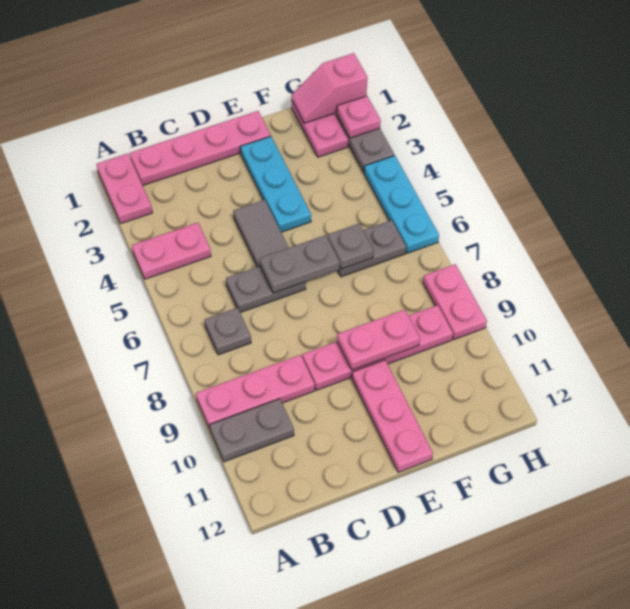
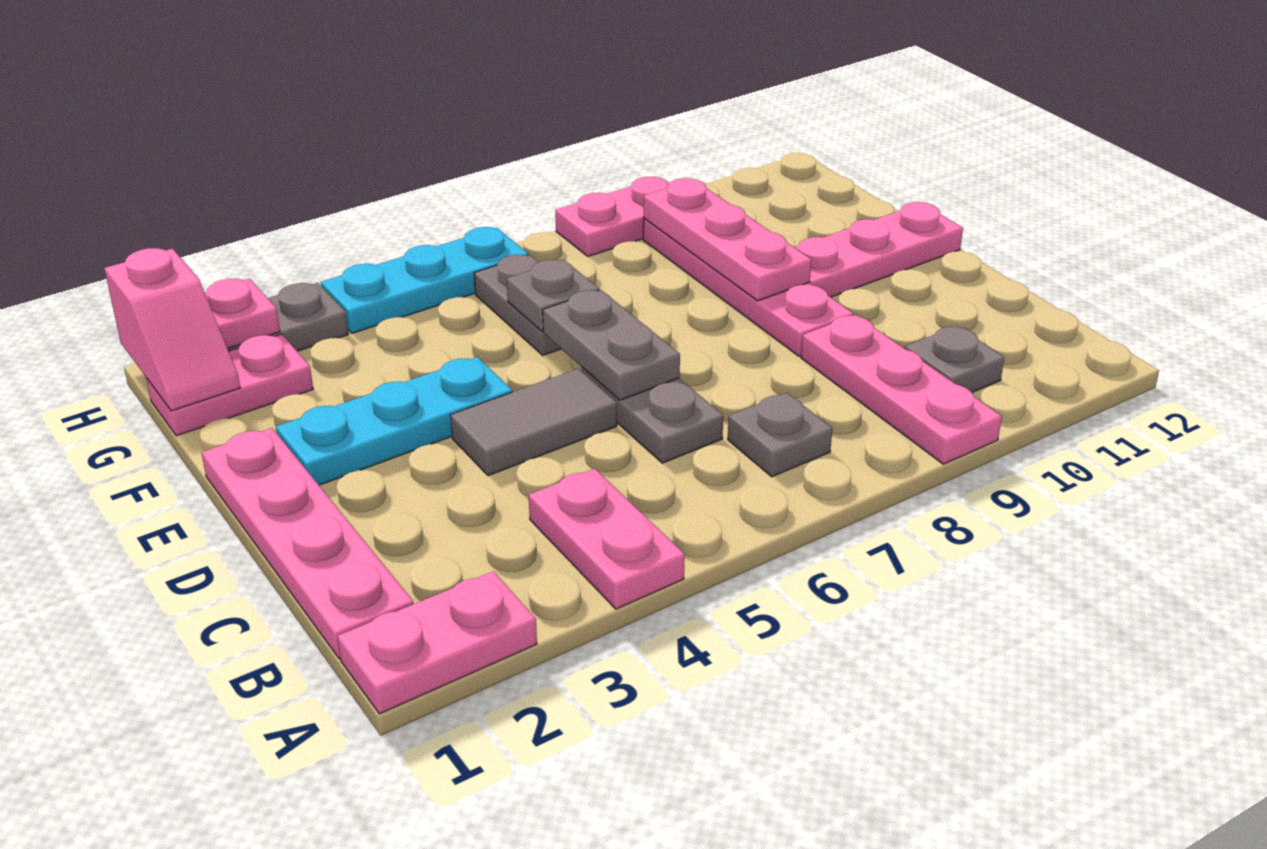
grey plate A10:B10 level 1 -> grey plate B10 level 1
pink plate E9:F9 level 2 -> pink plate E9:G9 level 2

